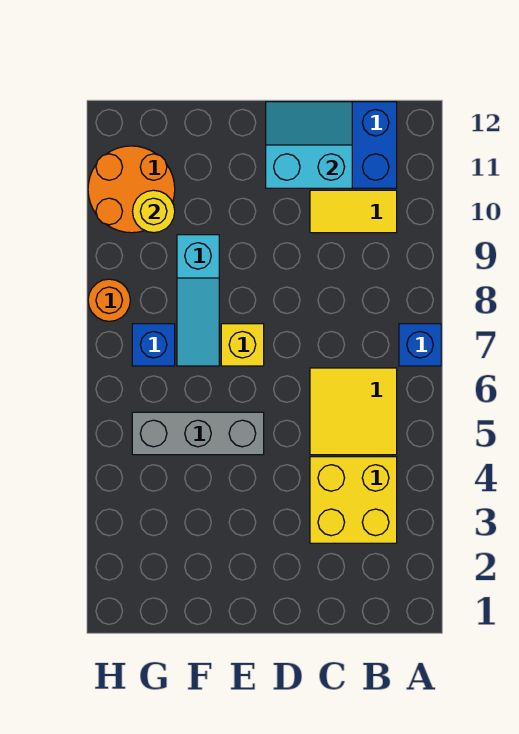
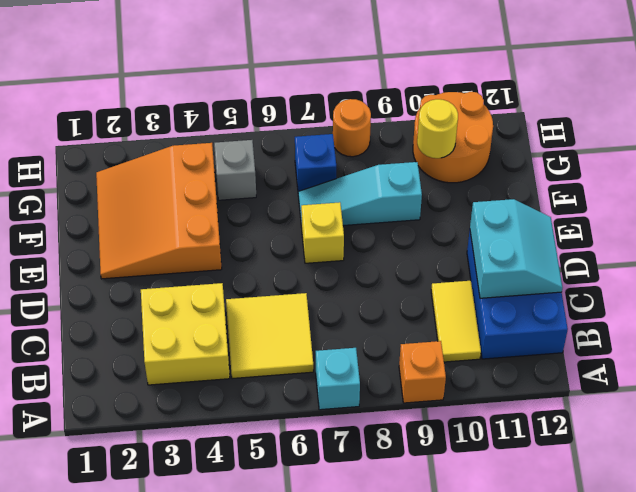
blue brick A7 level 1 -> cyan brick A7 level 1
none -> orange brick A9 level 1
none -> orange slope E2:G4 level 1 top 4
grey brick E5:G5 level 1 -> grey brick G5 level 1

